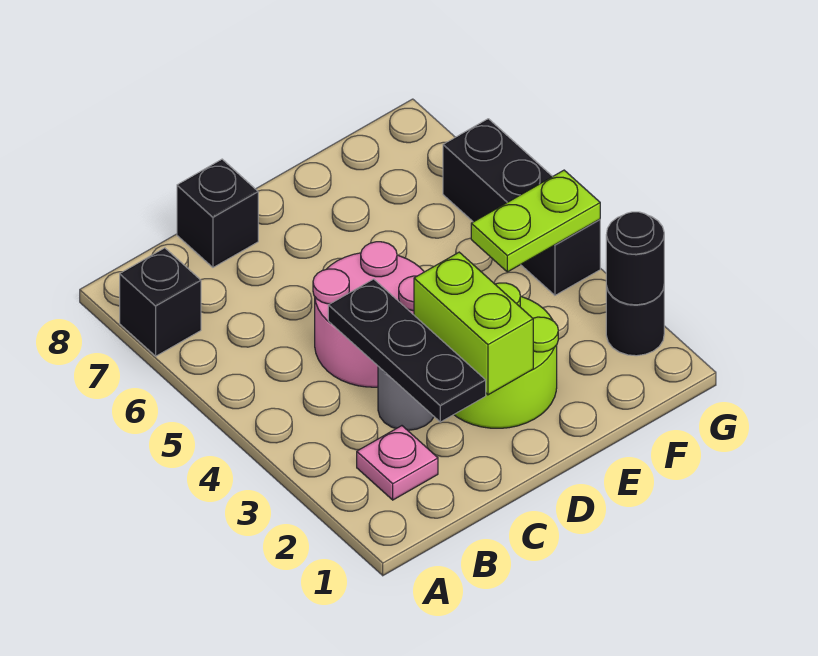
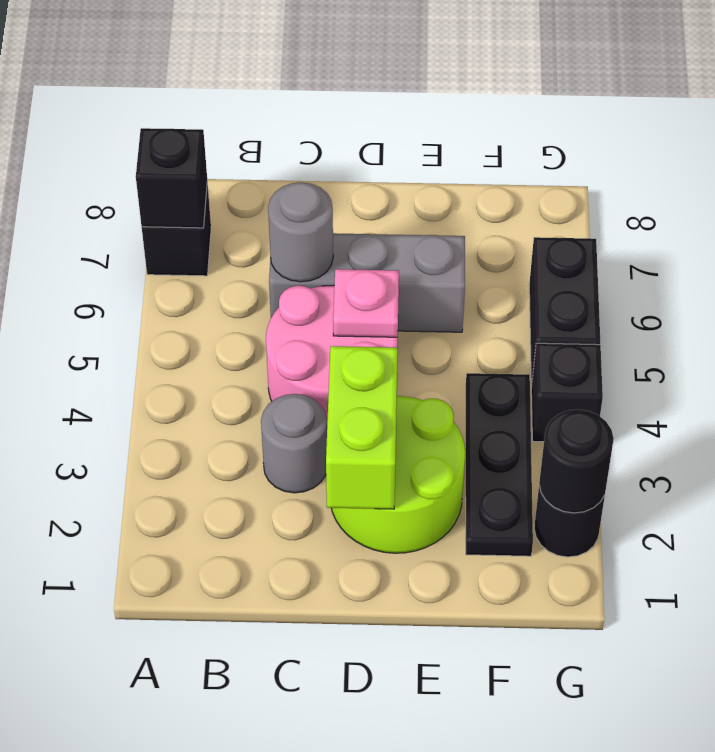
pink plate B2 level 1 -> pink plate D5 level 2
black plate C2:C4 level 2 -> black plate F2:F4 level 1
none -> grey brick C6:E6 level 1
none -> grey round brick C6 level 2
black brick C8 level 1 -> black brick A7 level 2
lime plate F4:G4 level 2 -> none

